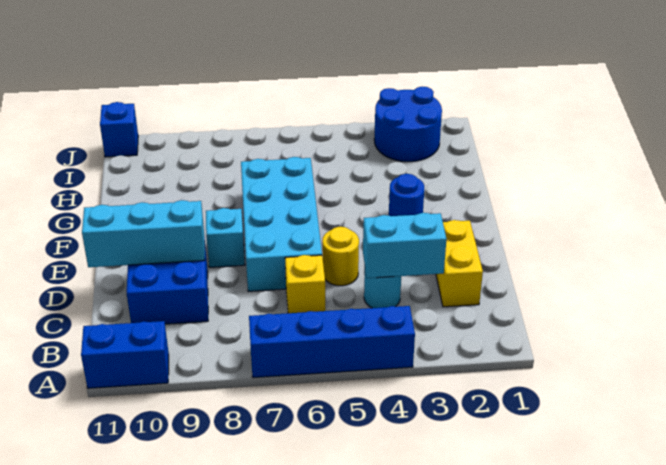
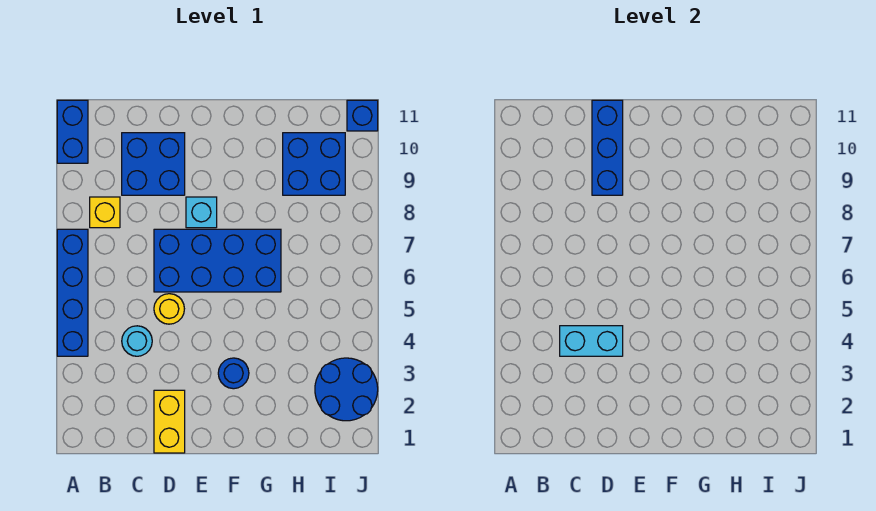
yellow brick C2:D2 level 1 -> yellow brick D1:D2 level 1
cyan brick C3:C4 level 2 -> cyan brick C4:D4 level 2
yellow brick C6 level 1 -> yellow brick B8 level 1
cyan brick D6:G7 level 1 -> blue brick D6:G7 level 1
cyan brick D9:D11 level 2 -> blue brick D9:D11 level 2
none -> blue brick H9:I10 level 1

